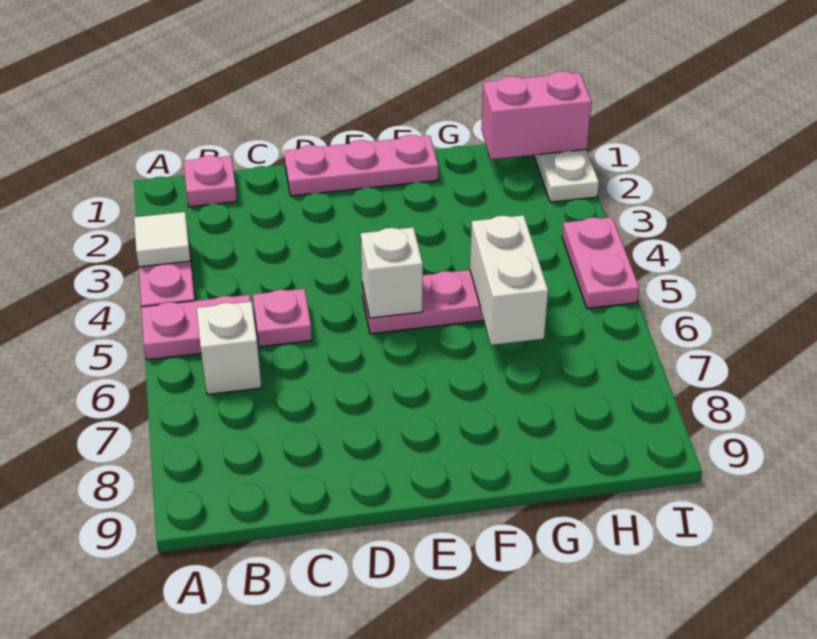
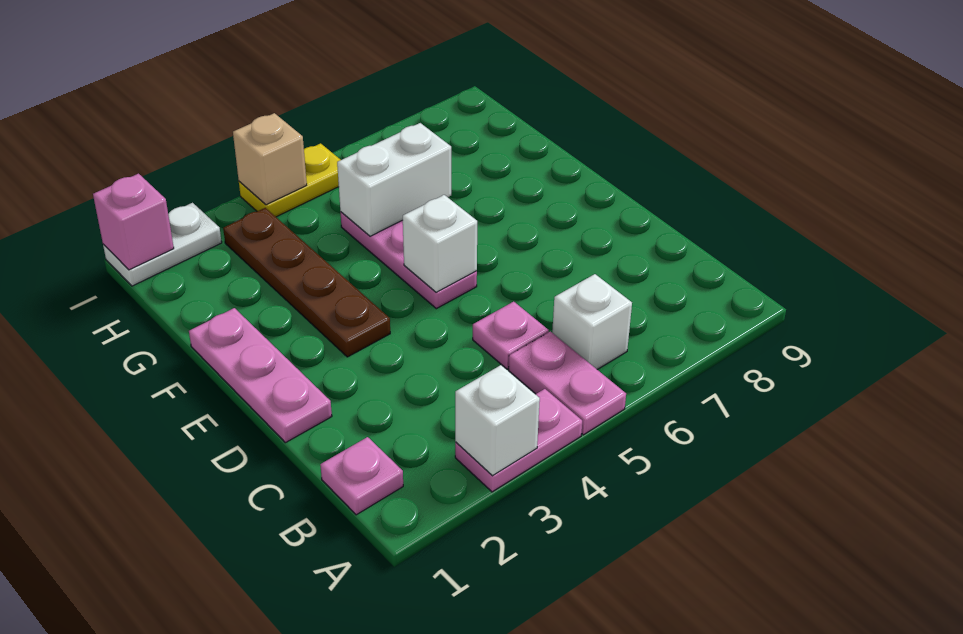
white tile A3 level 2 -> white brick A3 level 2
none -> brown plate E3:H3 level 1
pink brick H1:I1 level 2 -> pink brick I1 level 2
pink plate I4:I5 level 1 -> yellow plate I4:I5 level 1
none -> tan brick I4 level 2

